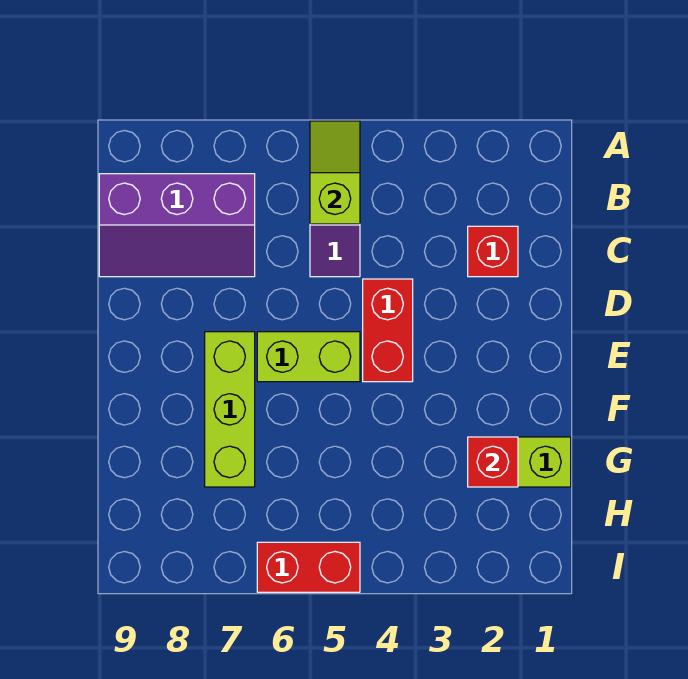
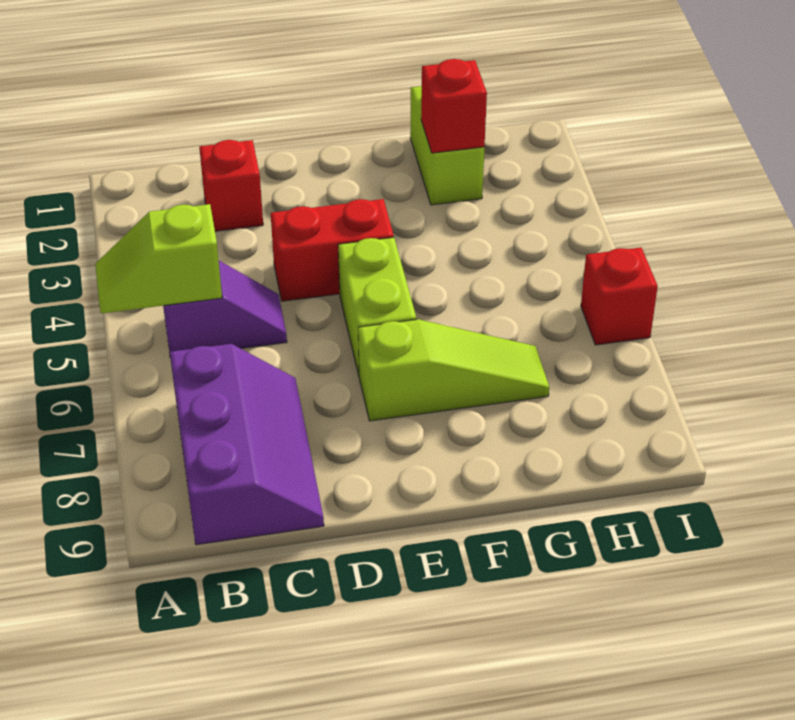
lime brick E7:G7 level 1 -> lime slope E7:G7 level 1 top E
red brick I5:I6 level 1 -> red brick I6 level 1

